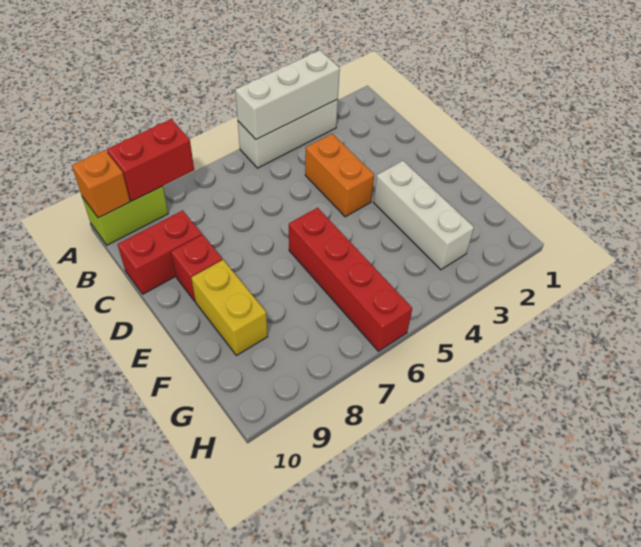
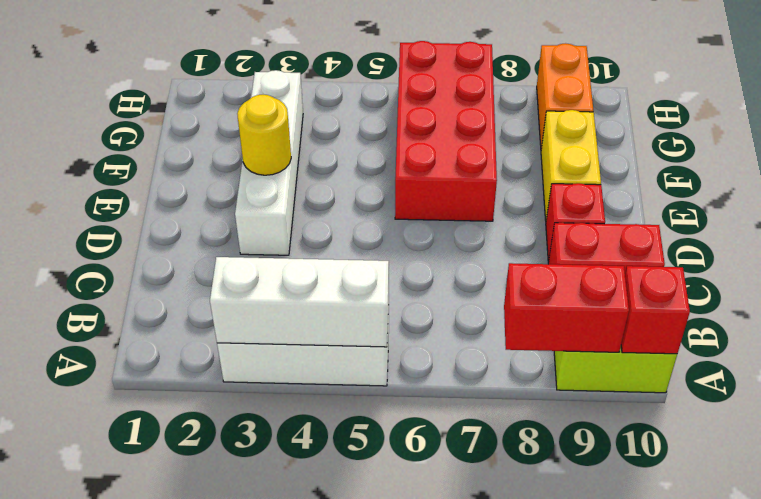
orange brick A10 level 2 -> red brick A10 level 2
orange brick C4:D4 level 1 -> orange brick G9:H9 level 1
white brick E3:G3 level 1 -> white brick D3:G3 level 1
none -> yellow round brick E3 level 2
red brick E6:H6 level 1 -> red brick E6:H7 level 1

